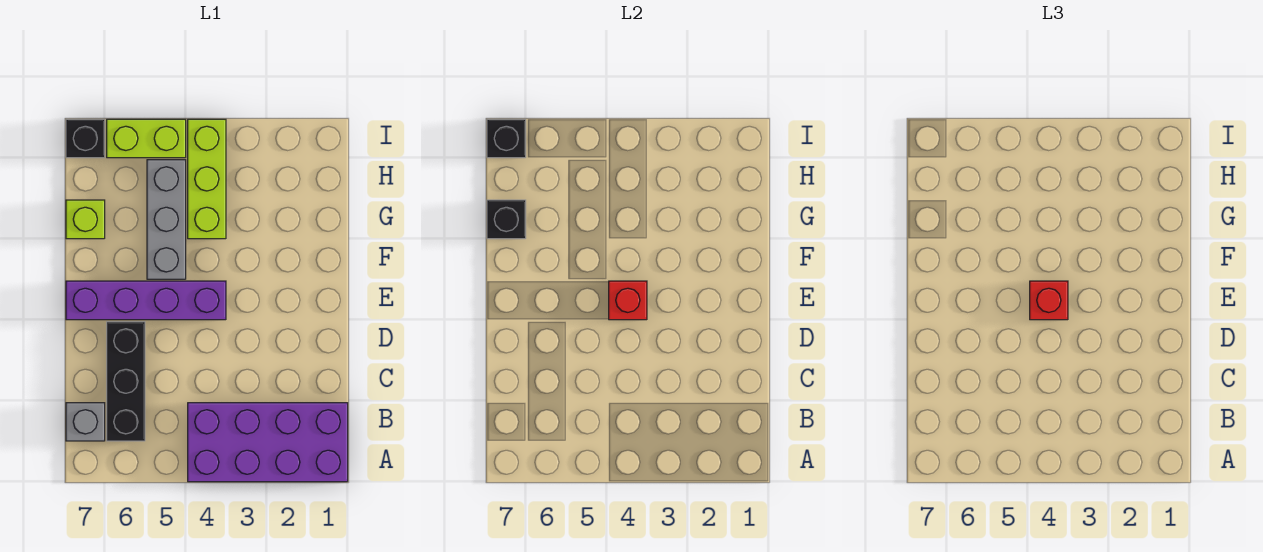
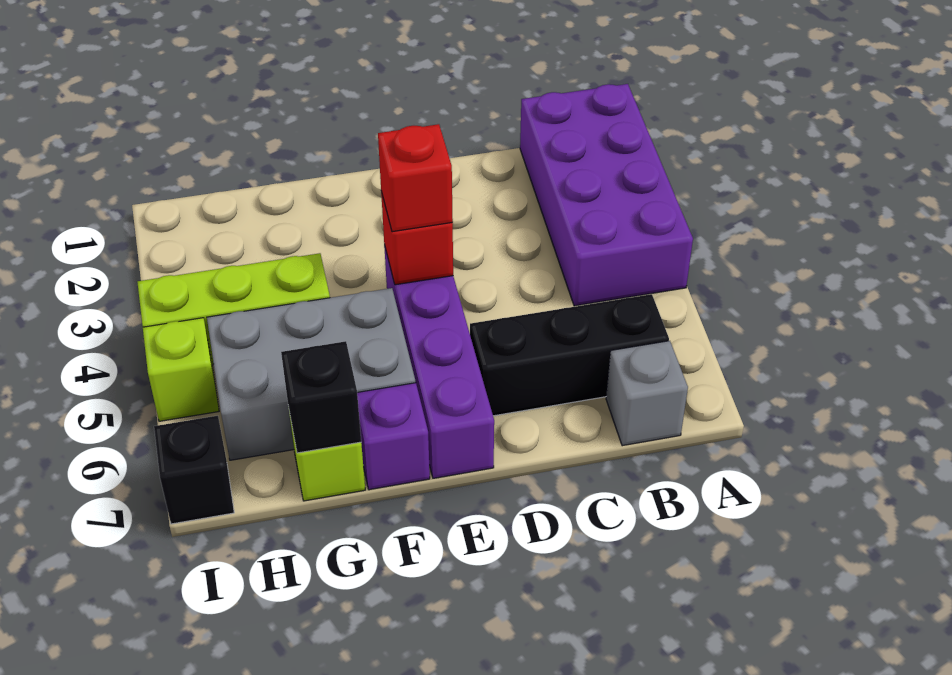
grey brick F5:H5 level 1 -> grey brick F5:H6 level 1
none -> purple brick F7 level 1
lime brick I5:I6 level 1 -> lime brick I5 level 1
black brick I7 level 2 -> none

